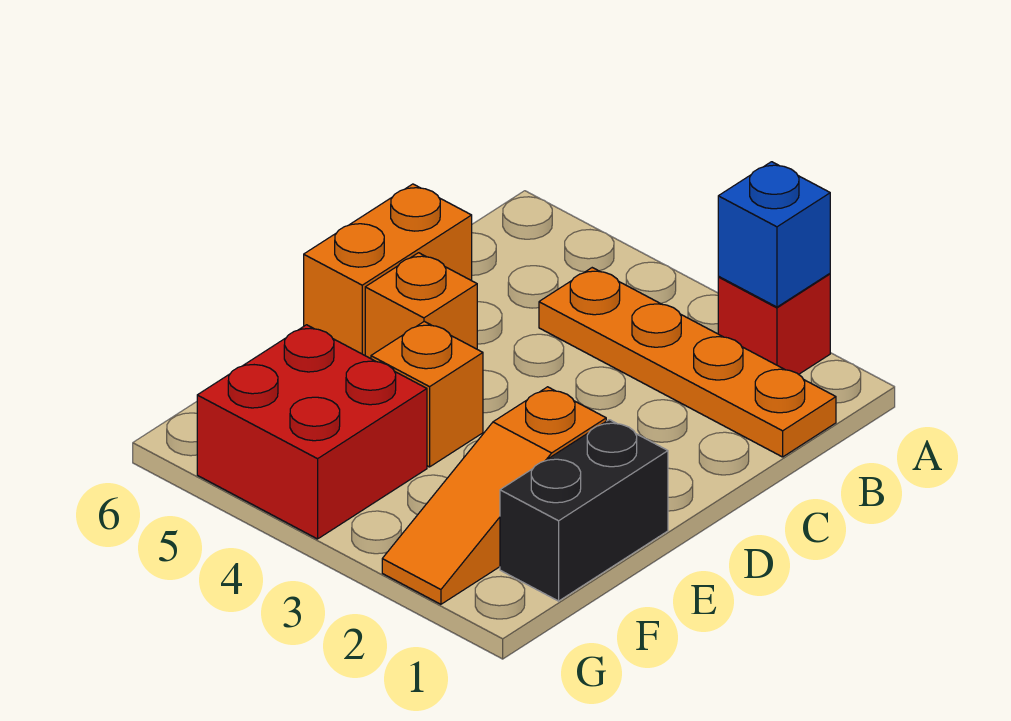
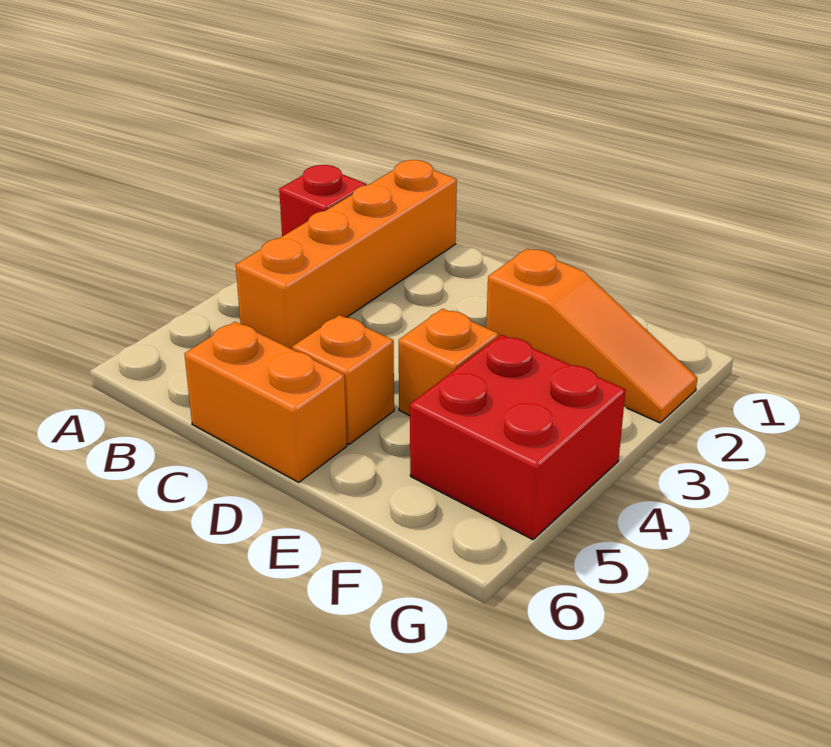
blue brick A2 level 2 -> none
orange plate B1:B4 level 1 -> orange brick B1:B4 level 1
black brick E1:F1 level 1 -> none

